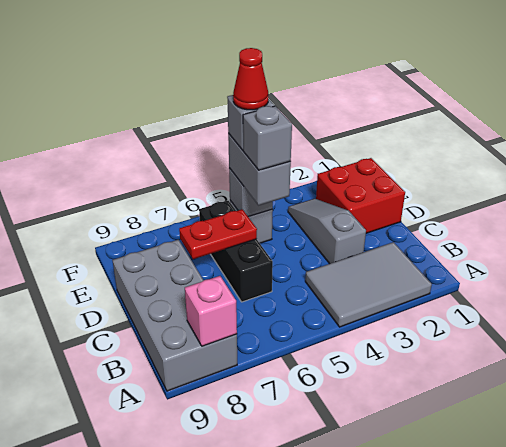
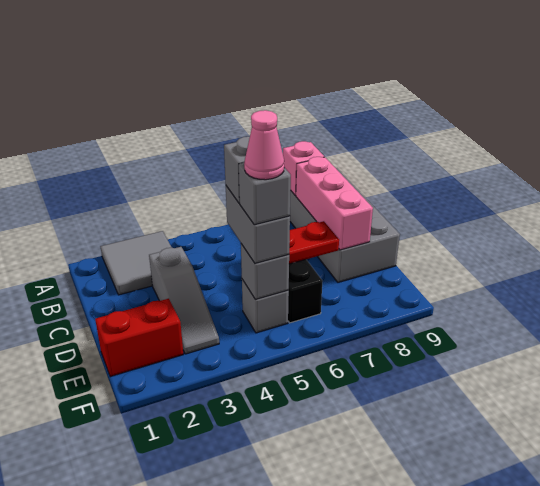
grey tile A2:B4 level 1 -> grey tile A2:B3 level 1
none -> pink brick B8:D8 level 2
red brick D1:E2 level 1 -> red brick E1:E2 level 1
red cone E5 level 5 -> pink cone E5 level 5

